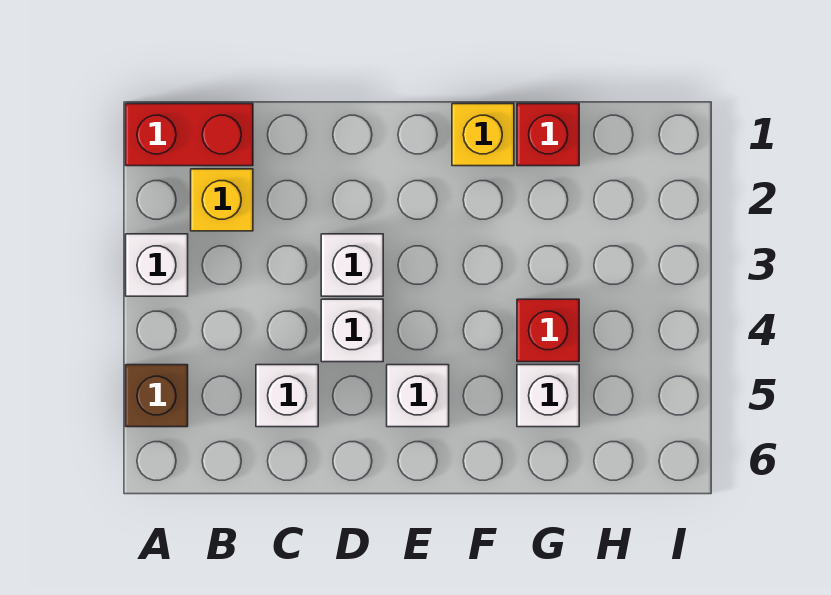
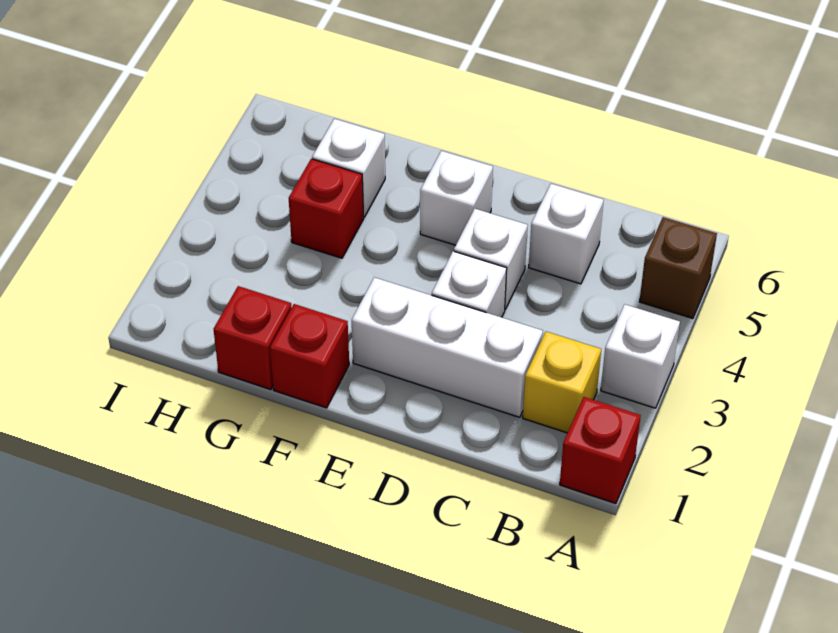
red brick A1:B1 level 1 -> red brick A1 level 1
none -> white brick C2:E2 level 1
yellow brick F1 level 1 -> red brick F1 level 1

